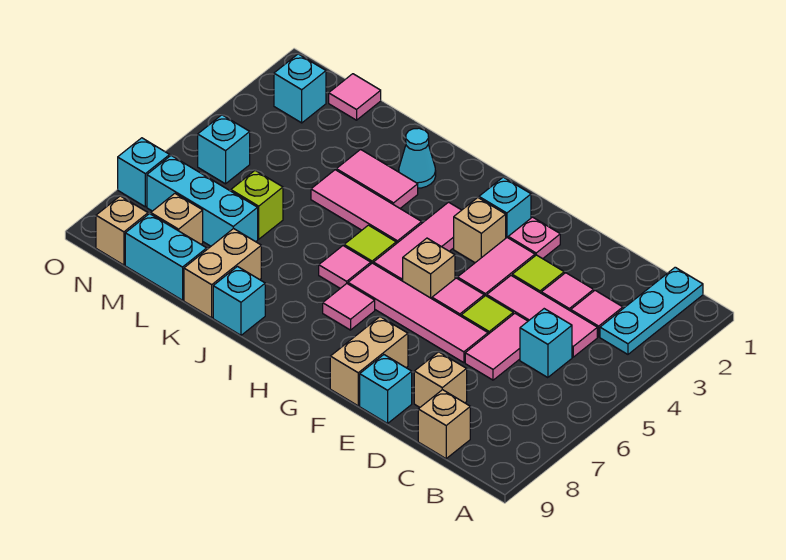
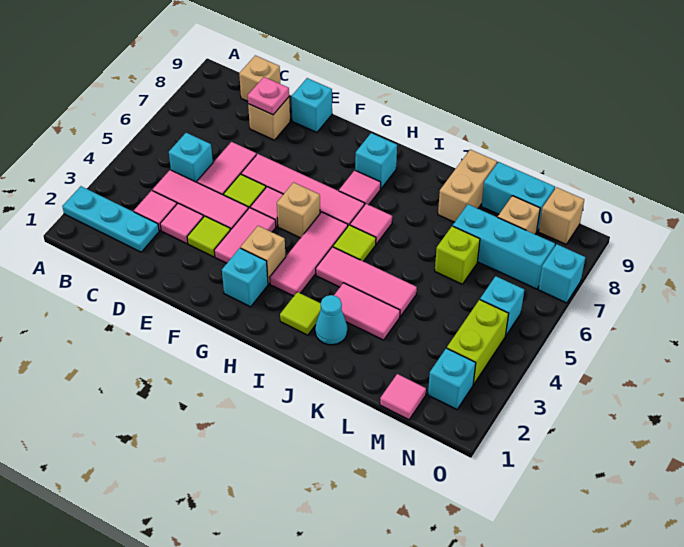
cyan plate B1:B3 level 1 -> cyan plate A2:C2 level 1
pink plate F2 level 1 -> pink plate D8 level 2
tan brick F8:F9 level 1 -> none
none -> lime tile I2 level 1
cyan brick J9 level 1 -> cyan brick H8 level 1
none -> lime brick N3:N4 level 1

